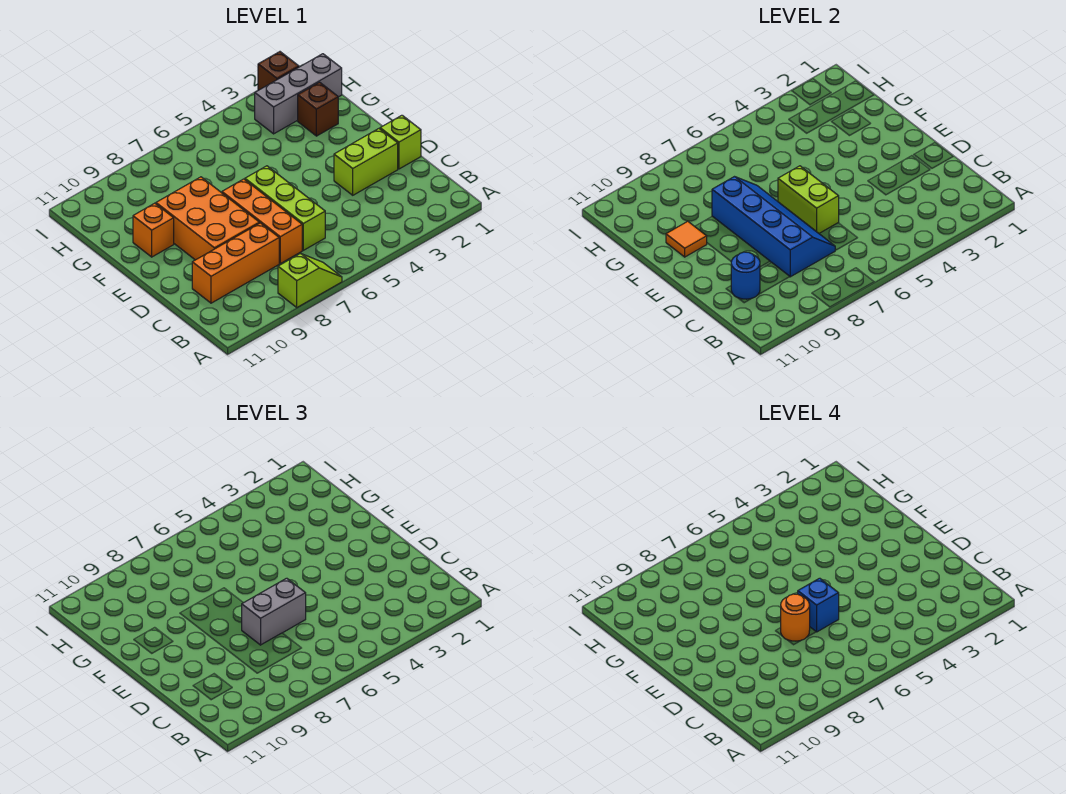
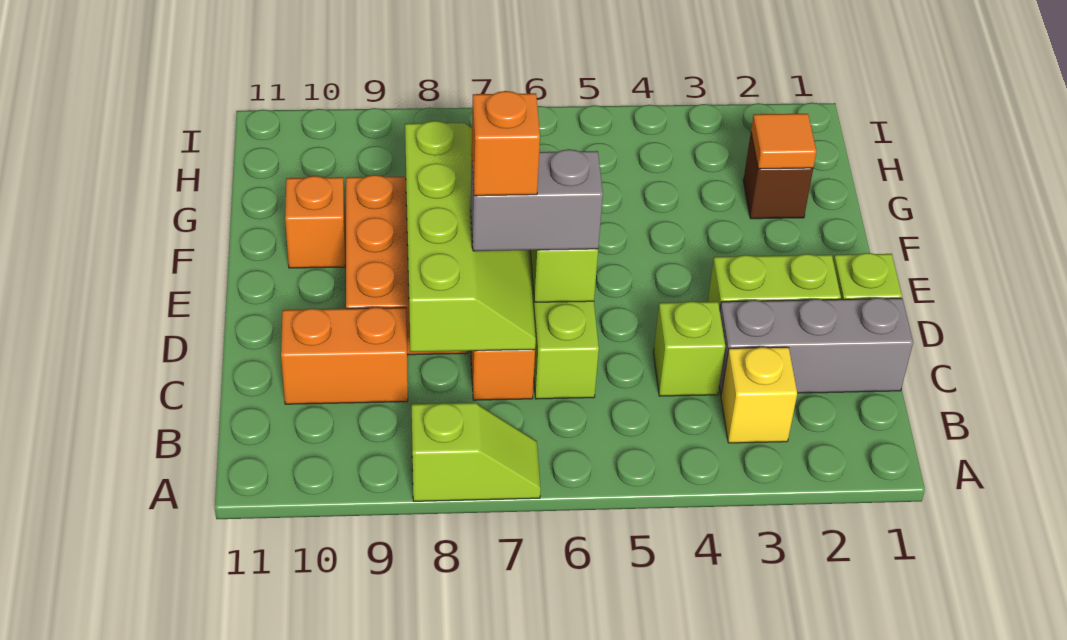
none -> yellow brick B3 level 1
none -> lime brick C4 level 1
blue slope C7:F8 level 2 top 8 -> lime slope C7:F8 level 2 top 8
orange brick C8:C10 level 1 -> orange brick C9:C10 level 1
blue round brick C10 level 2 -> none
blue brick D6 level 4 -> none
orange round brick D7 level 4 -> orange brick D7 level 4
orange tile F10 level 2 -> orange tile G2 level 2
grey brick H1:H3 level 1 -> grey brick C1:C3 level 1
brown brick I2 level 1 -> none

